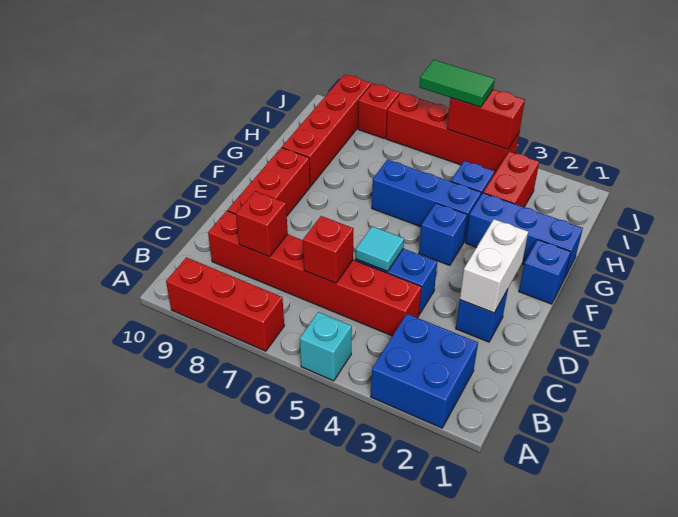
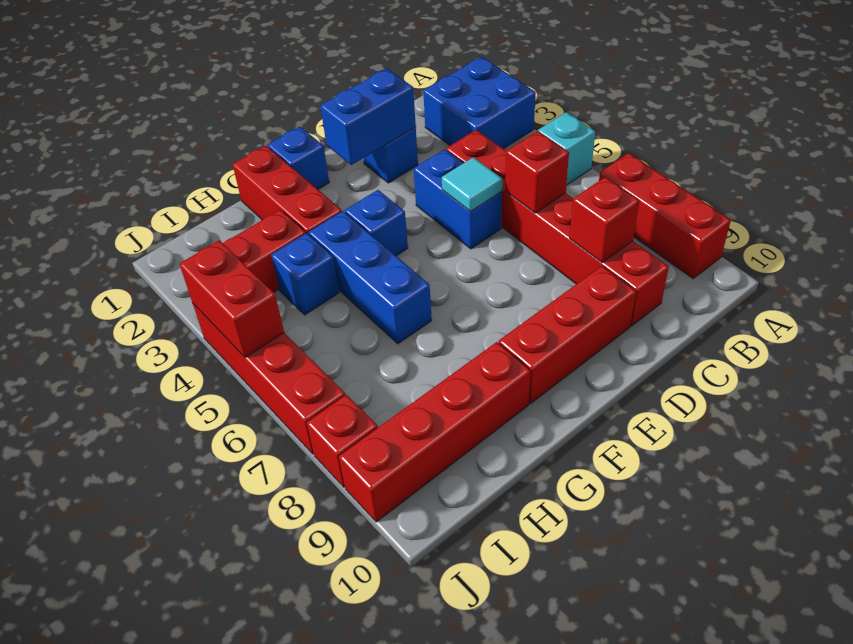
white brick D2:E2 level 2 -> blue brick D2:E2 level 2
blue brick G1:G3 level 1 -> red brick G1:G3 level 1
green tile J5:J6 level 3 -> none

